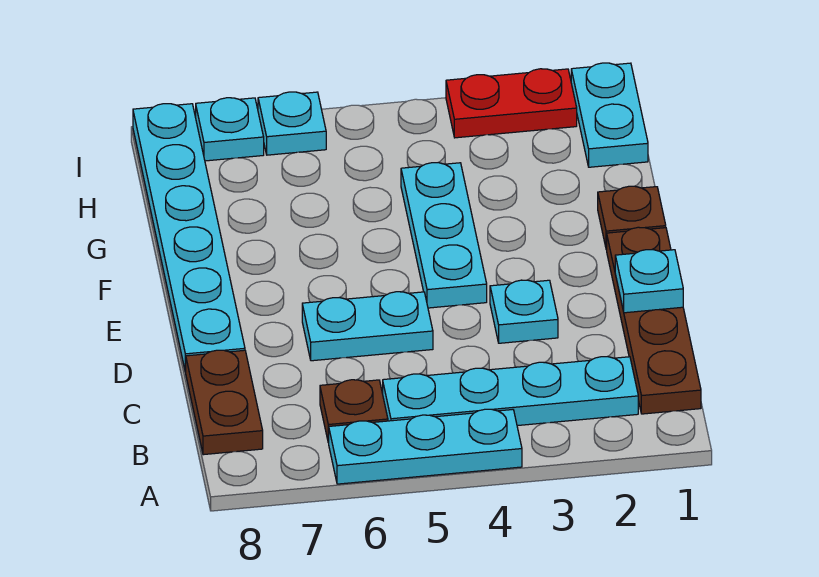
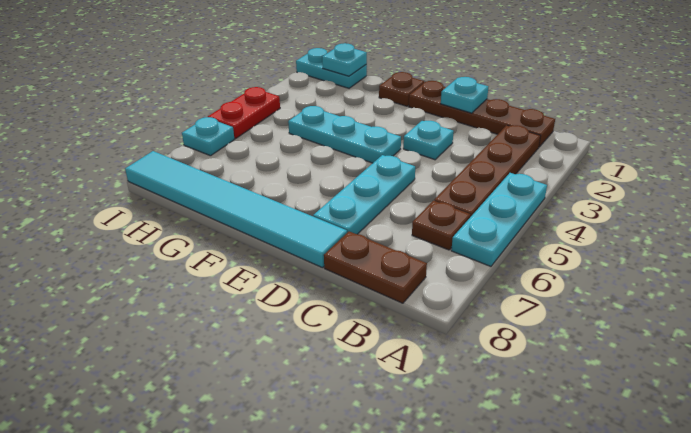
cyan plate B2:B5 level 1 -> brown plate B2:B5 level 1
cyan plate D5:D6 level 1 -> cyan plate D5:D7 level 1
cyan plate D8:I8 level 1 -> cyan tile D8:I8 level 1
red plate I2:I3 level 1 -> red plate I4:I5 level 1
cyan plate I7 level 1 -> cyan plate H1 level 2

